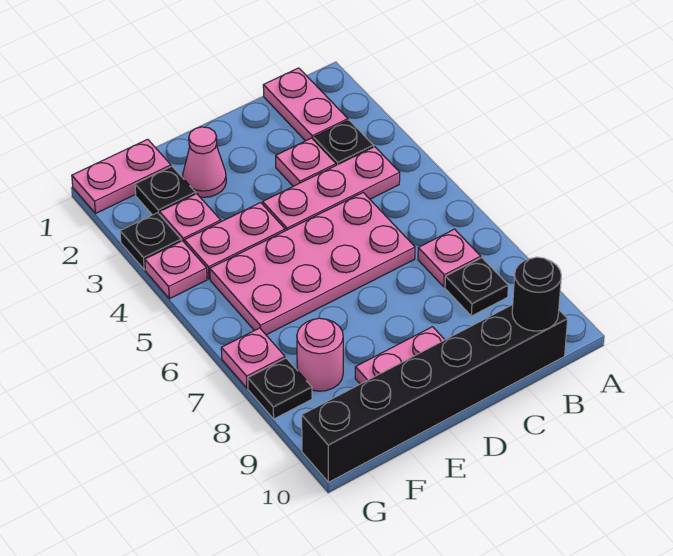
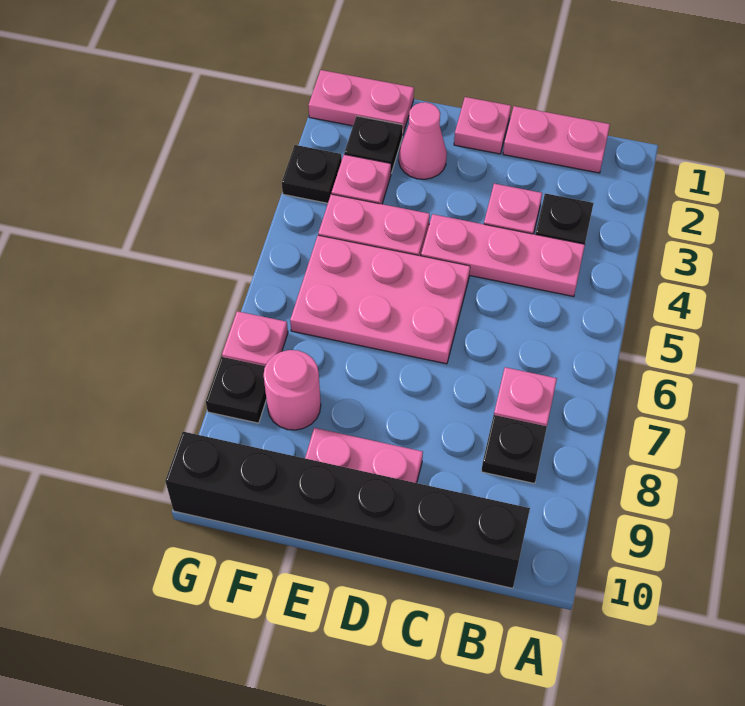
pink plate B1:B2 level 1 -> pink plate B1:C1 level 1
black round brick B10 level 2 -> none
pink plate C5:F6 level 1 -> pink plate D5:F6 level 1
pink plate G4 level 1 -> pink plate D1 level 1

